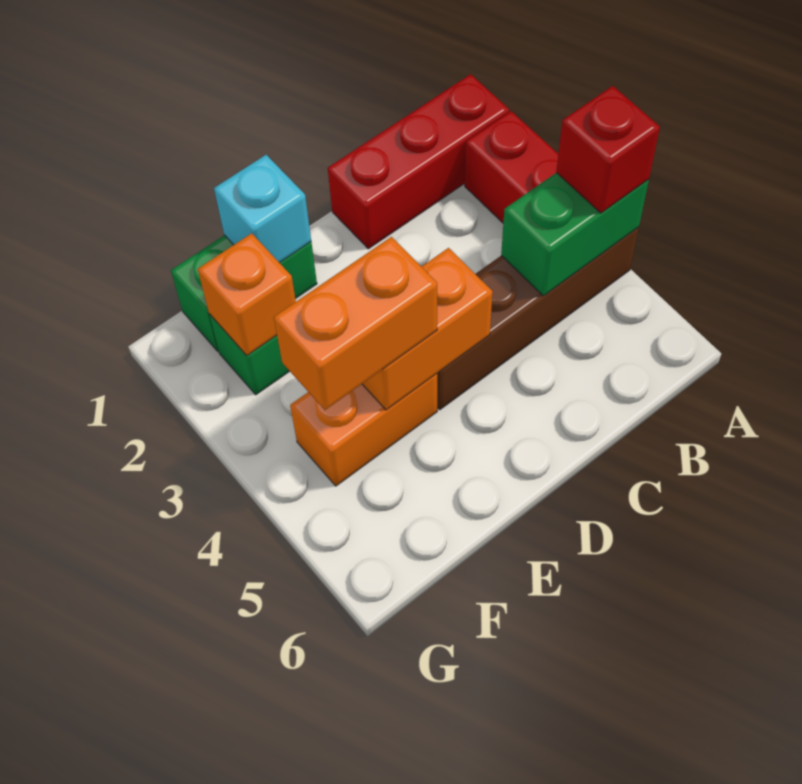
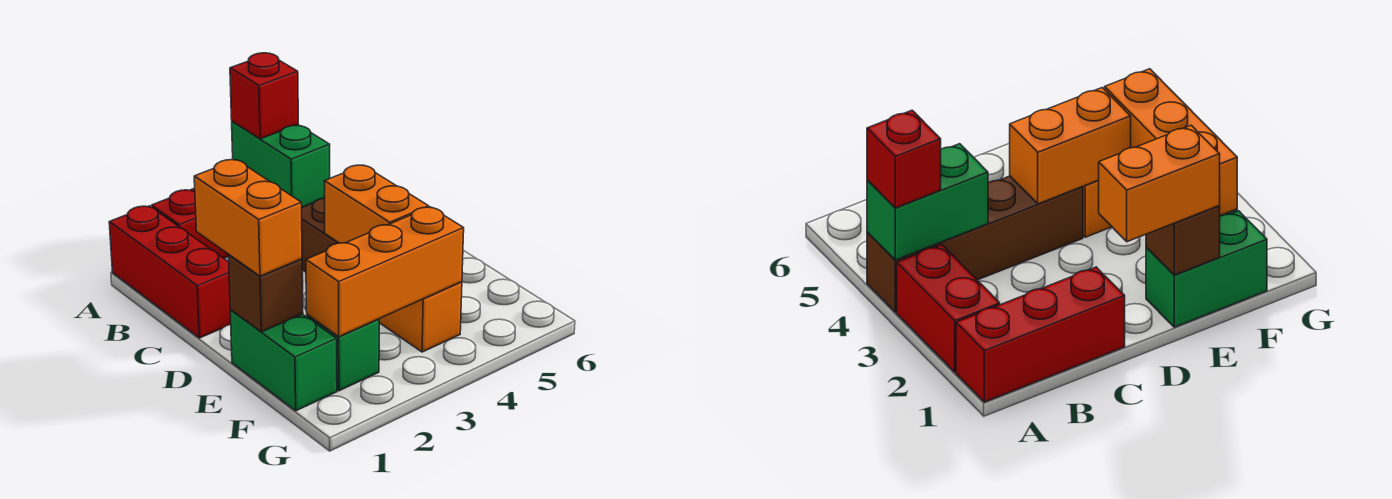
cyan brick E1 level 2 -> brown brick E1 level 2
orange brick E4:F4 level 3 -> orange brick D1:E1 level 3
orange brick F2 level 2 -> orange brick F2:F4 level 2

